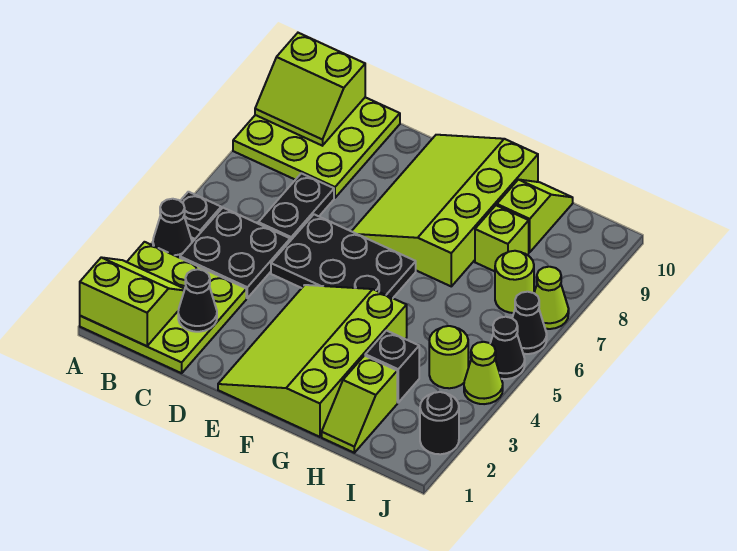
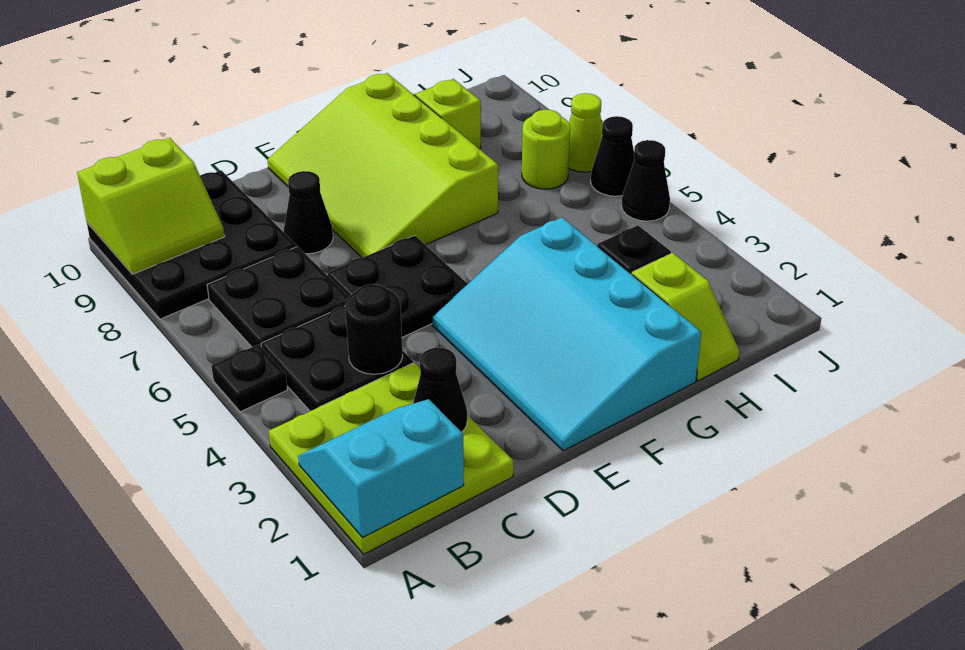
lime slope A1:B2 level 2 top 1 -> cyan slope A1:B2 level 2 top 1
black cone A4 level 1 -> black cone D8 level 1
lime plate A8:C10 level 1 -> black plate A8:C10 level 1
black plate C6:C7 level 1 -> black plate B6:C7 level 1
black plate D5:F6 level 1 -> black plate D5:E6 level 1
lime slope E1:G4 level 1 top G -> cyan slope E1:G4 level 1 top G
lime brick H8 level 1 -> none
lime round brick I4 level 1 -> none
black round brick J2 level 1 -> black round brick C4 level 2
lime cone J4 level 1 -> none

